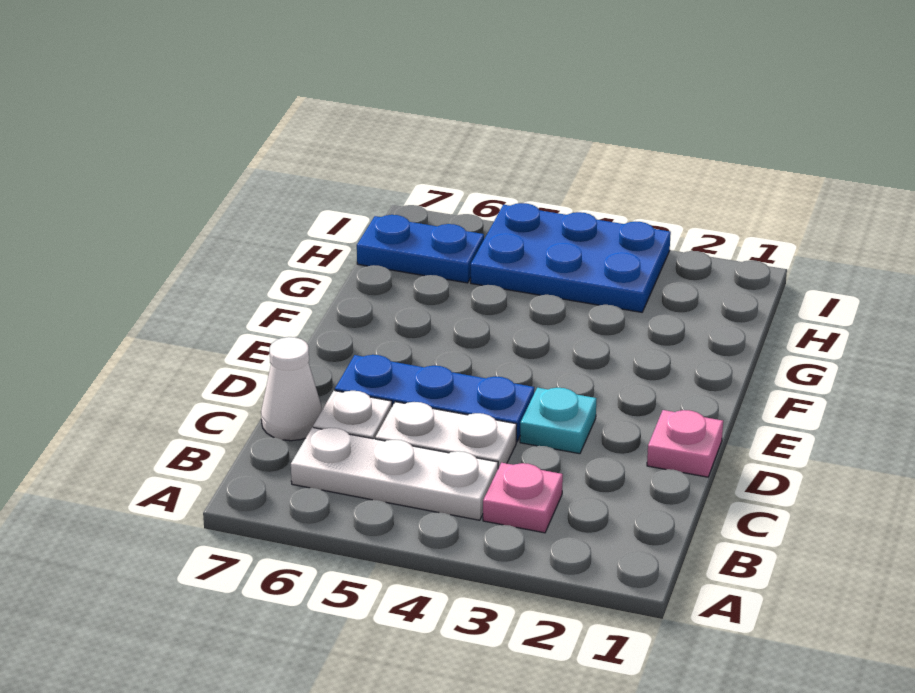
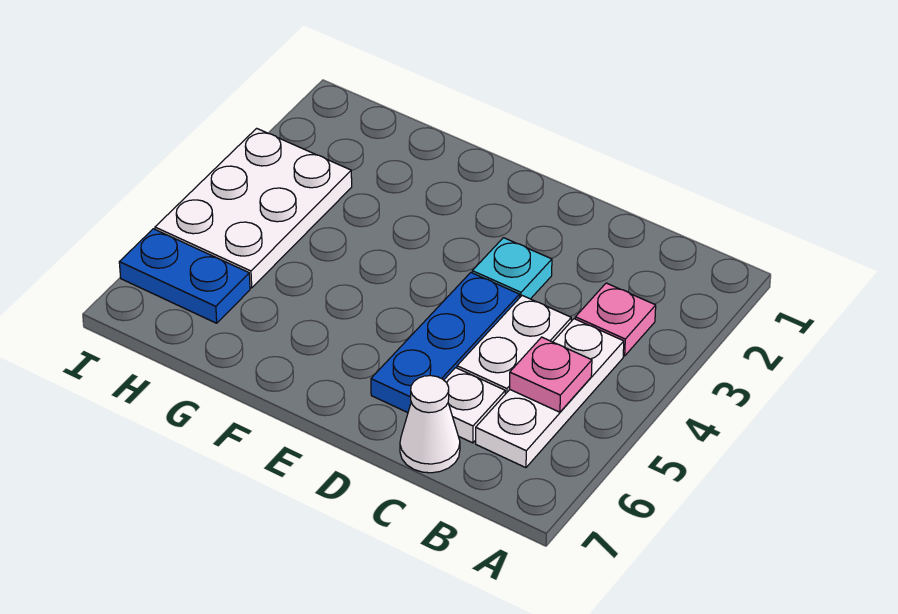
pink plate D1 level 1 -> pink plate B5 level 2
blue plate H3:I5 level 1 -> white plate H3:I5 level 1
blue plate H6:H7 level 1 -> blue plate H6:I6 level 1

